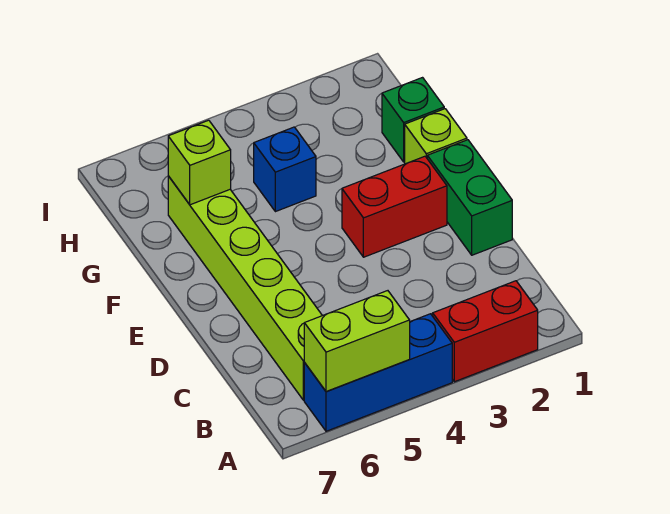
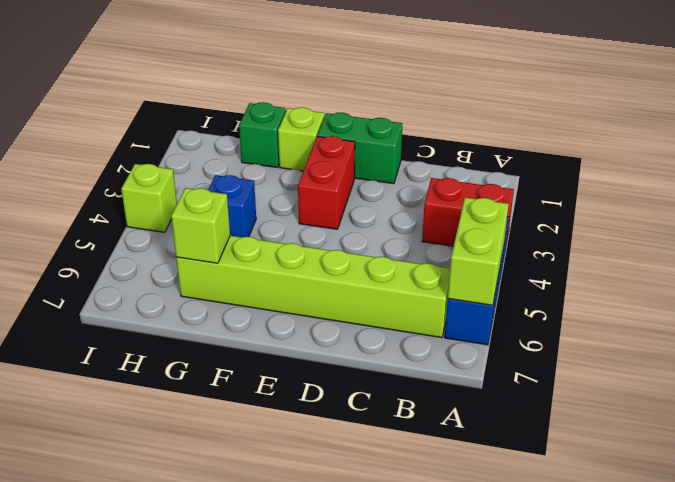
red brick A2:A3 level 1 -> red brick A3:B3 level 1
none -> lime brick I4 level 1

